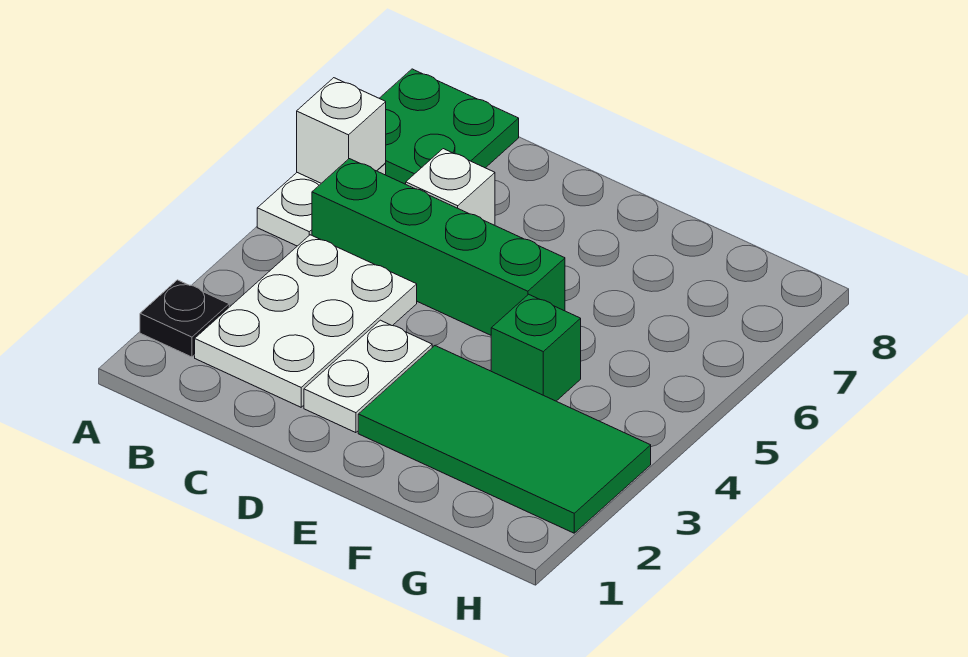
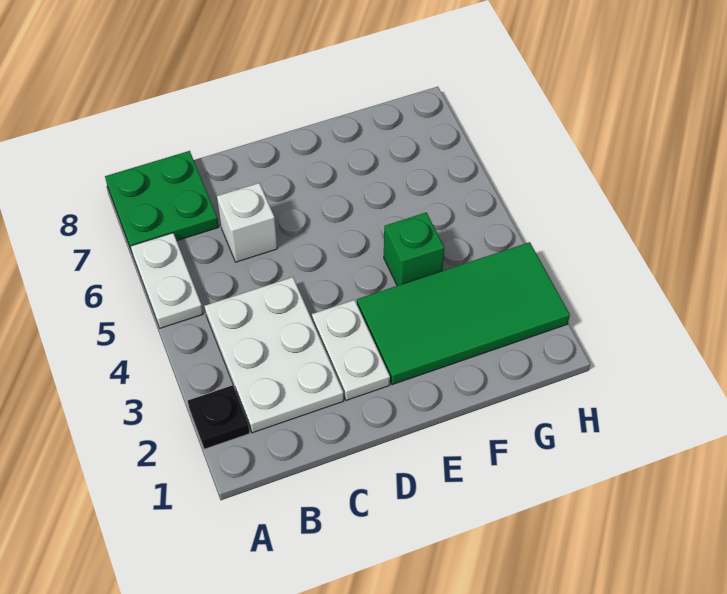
white brick A6 level 2 -> none
green brick B5:E5 level 1 -> none

